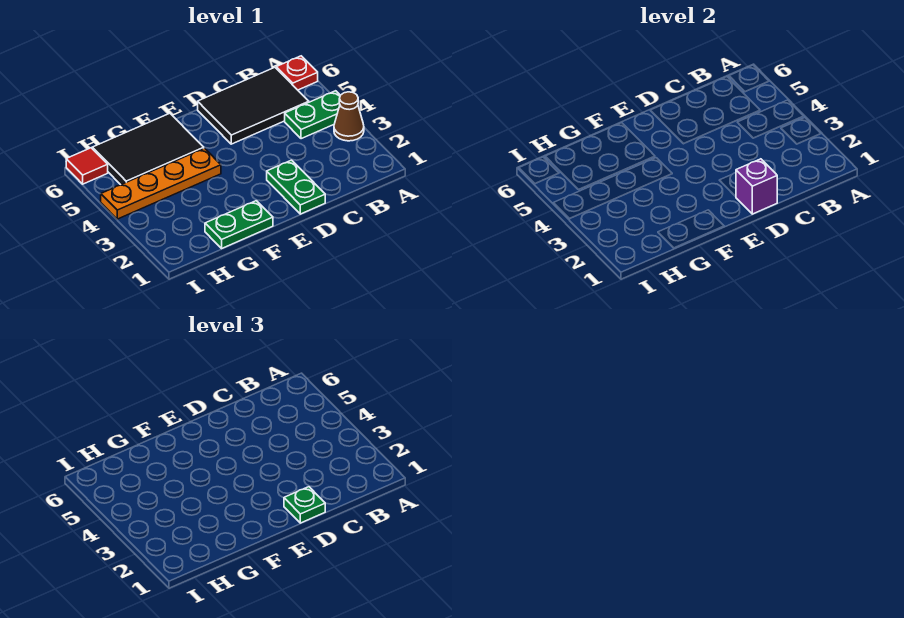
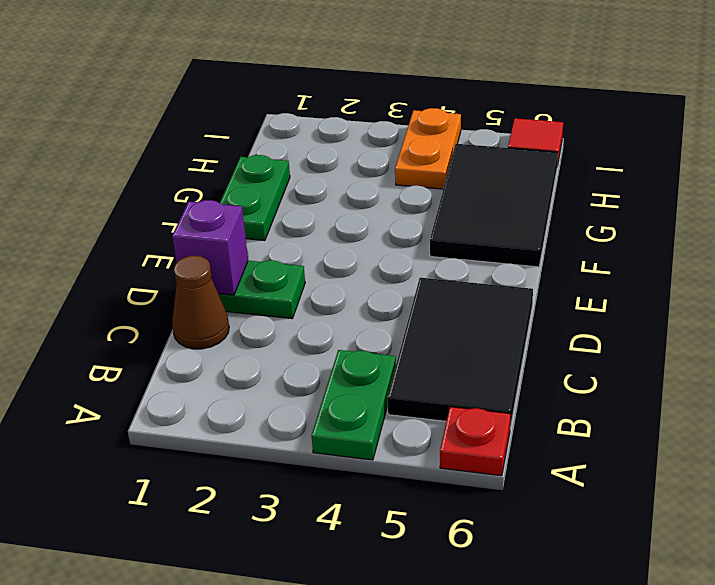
brown cone A3 level 1 -> brown cone C1 level 1
green plate D1 level 3 -> none
orange plate F4:I4 level 1 -> orange plate H4:I4 level 1

